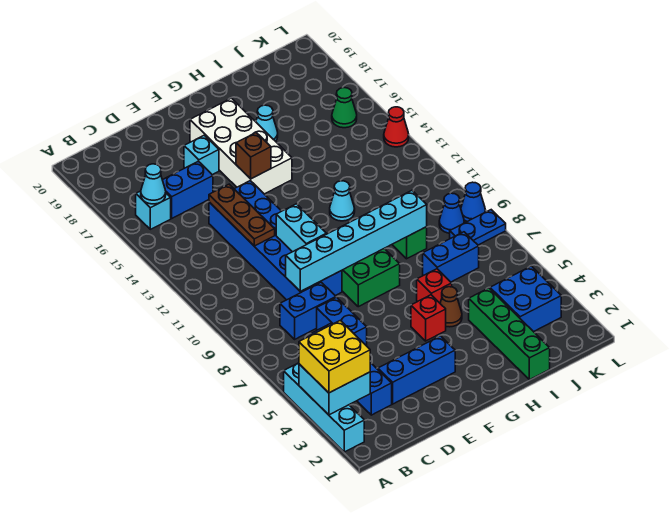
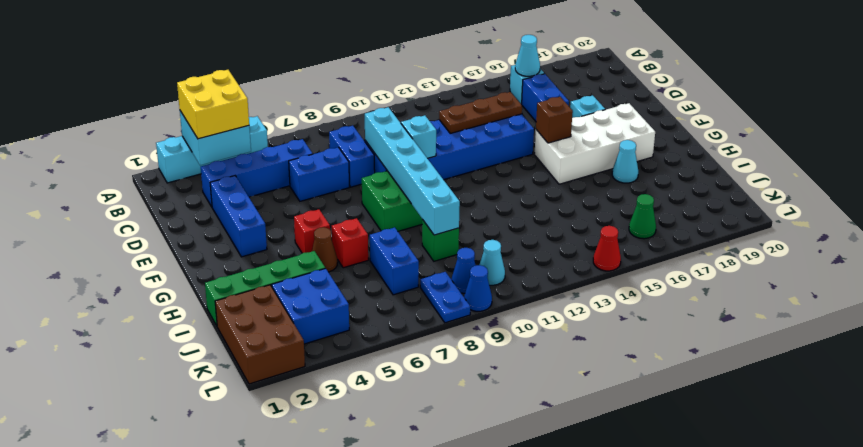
cyan brick E10:E11 level 2 -> cyan brick E10 level 2
cyan cone H12 level 1 -> cyan cone K10 level 1
none -> brown brick J1:L2 level 1

